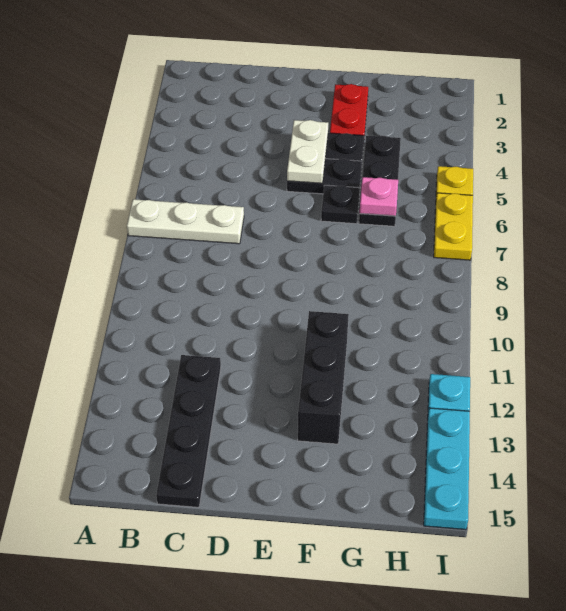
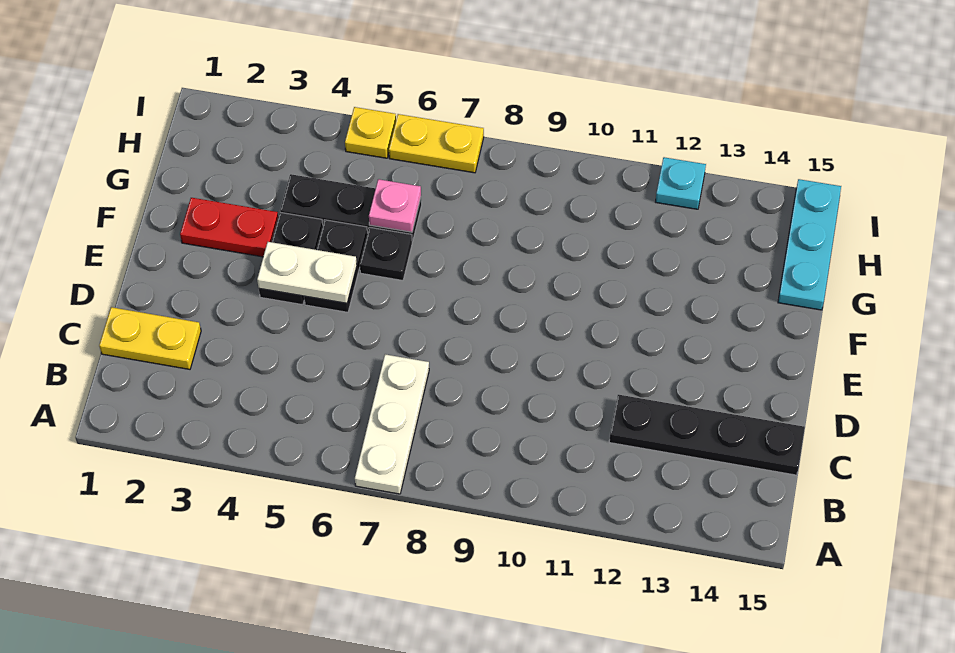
none -> yellow plate C1:C2 level 1
black brick F11:F13 level 1 -> none
cyan plate I13:I15 level 1 -> cyan plate G15:I15 level 1

